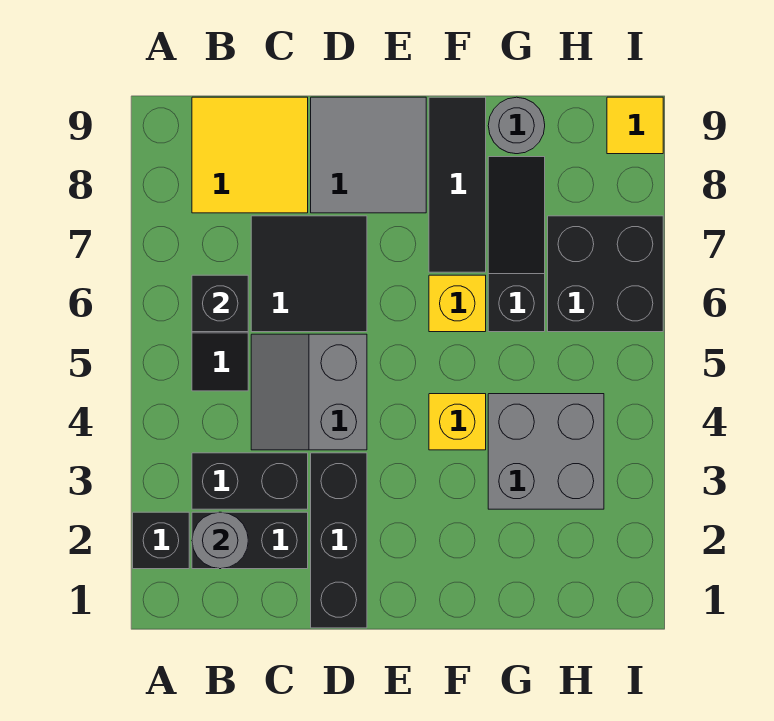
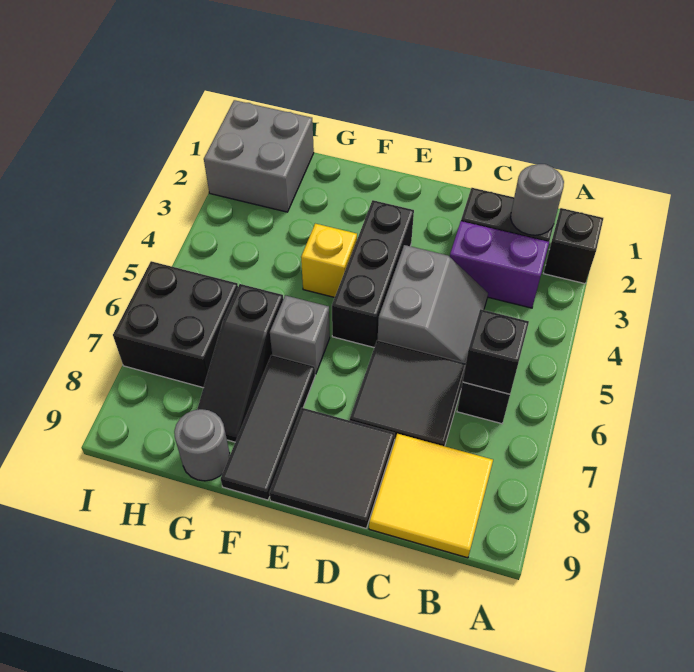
black brick B3:C3 level 1 -> purple brick B3:C3 level 1
black brick D1:D3 level 1 -> black brick E3:E5 level 1
grey tile D8:E9 level 1 -> black tile D8:E9 level 1
yellow brick F6 level 1 -> grey brick F6 level 1
grey brick G3:H4 level 1 -> grey brick H1:I2 level 1
yellow tile I9 level 1 -> none

